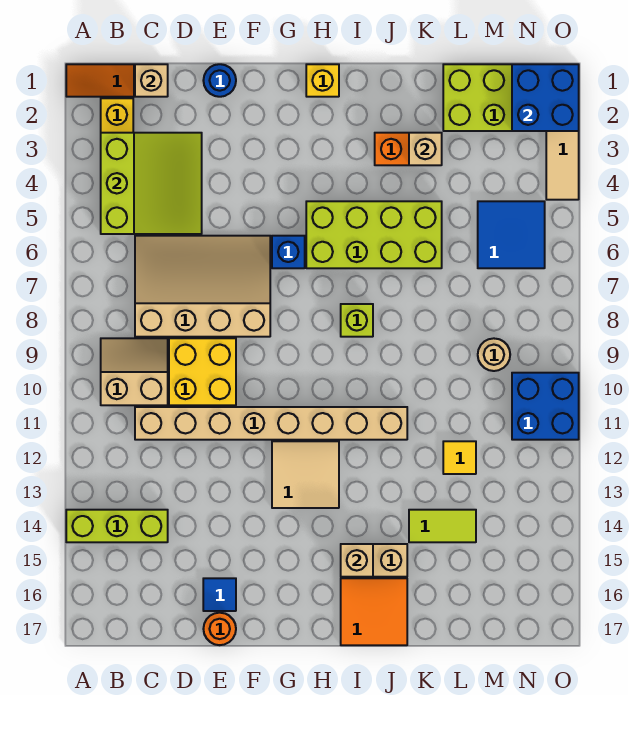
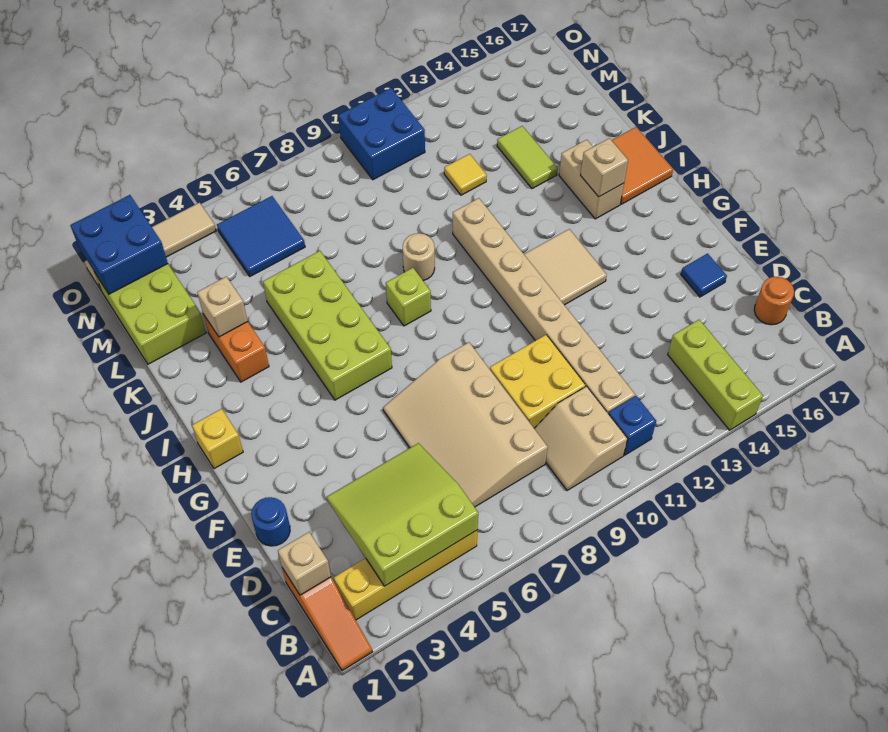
orange round brick E17 level 1 -> orange round brick C17 level 1
blue brick G6 level 1 -> blue brick B11 level 1
tan round brick M9 level 1 -> tan round brick J9 level 1

